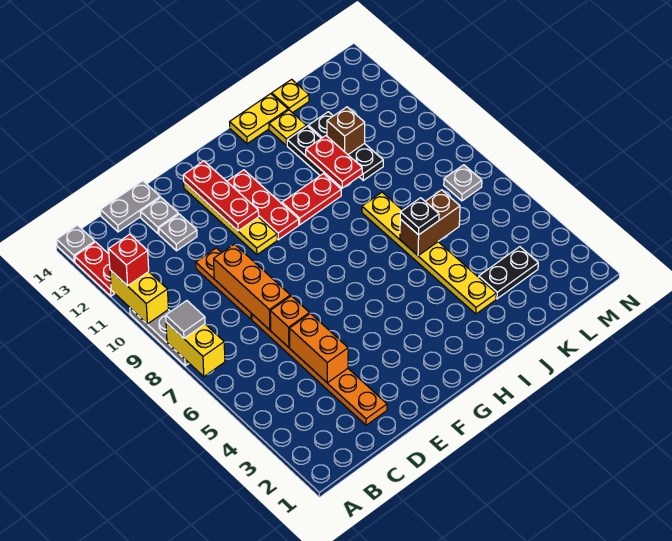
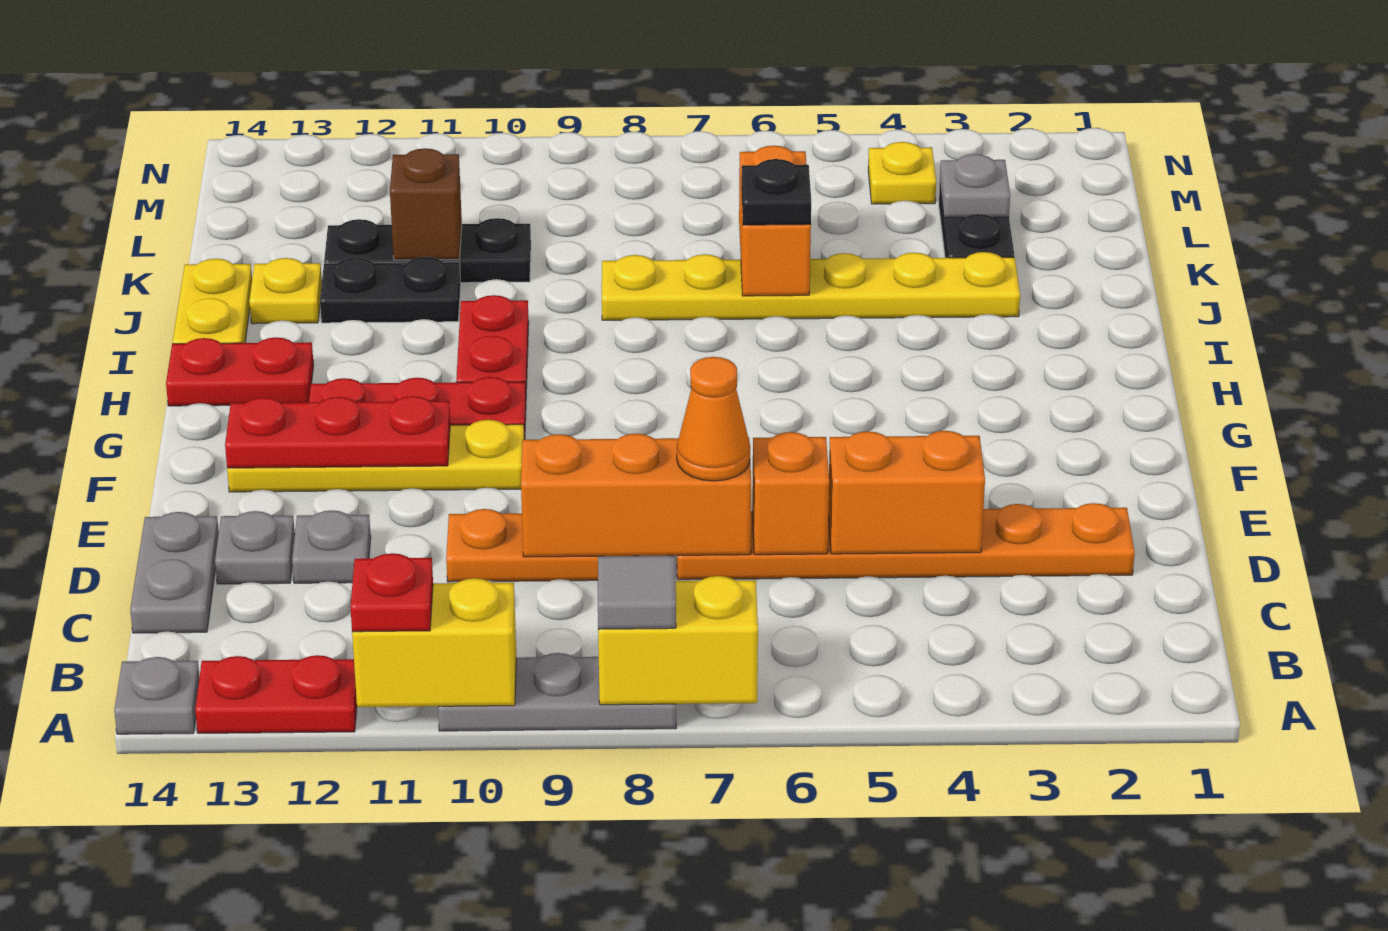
red brick A11 level 3 -> red plate A11 level 3
none -> orange cone D7 level 3
brown brick J6:K6 level 2 -> orange brick J6:K6 level 2
red plate J10:J11 level 2 -> red plate H13:H14 level 1
yellow plate K14 level 1 -> yellow plate M4 level 1
grey plate M7 level 1 -> grey plate L3 level 2

